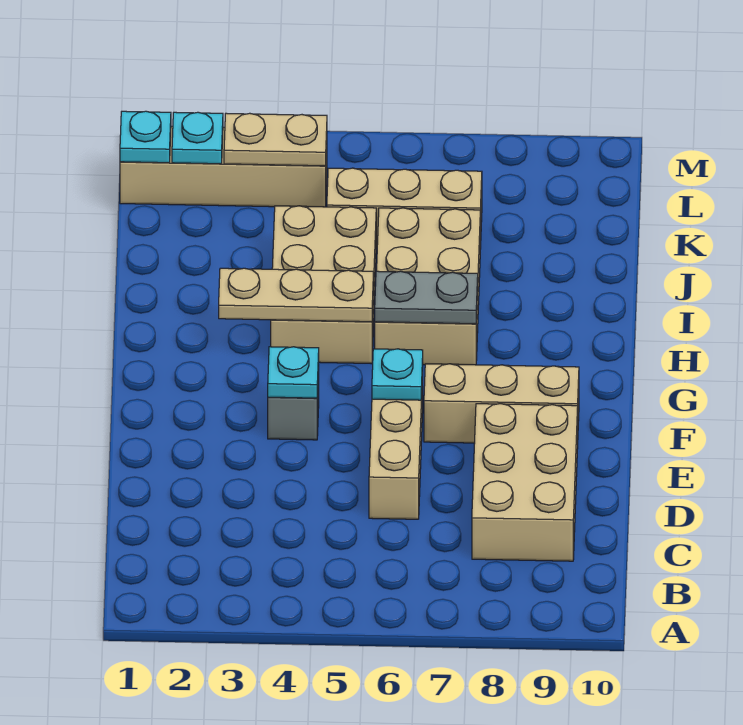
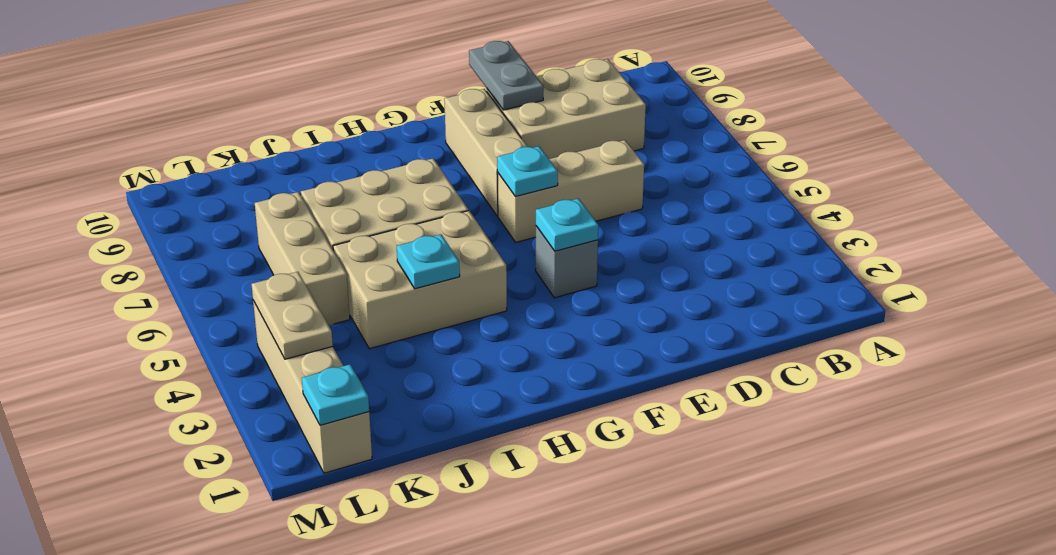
tan plate H3:H5 level 2 -> none
grey plate H6:H7 level 2 -> grey plate E9:E10 level 2
cyan plate L2 level 2 -> cyan plate I4 level 2

